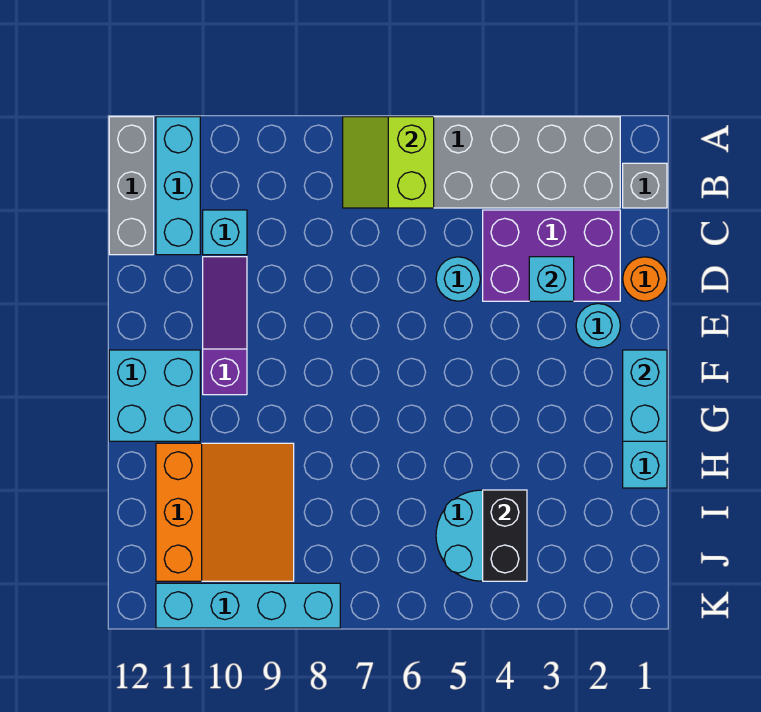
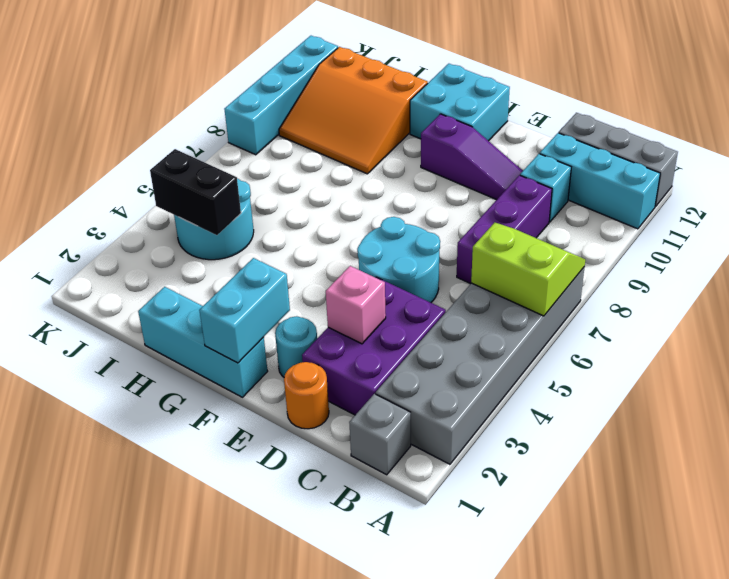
none -> purple brick C7:C9 level 1
cyan brick D3 level 2 -> pink brick D3 level 2
cyan round brick D5 level 1 -> cyan round brick D5:E6 level 1
cyan brick F1:G1 level 2 -> cyan brick F1:F2 level 2

